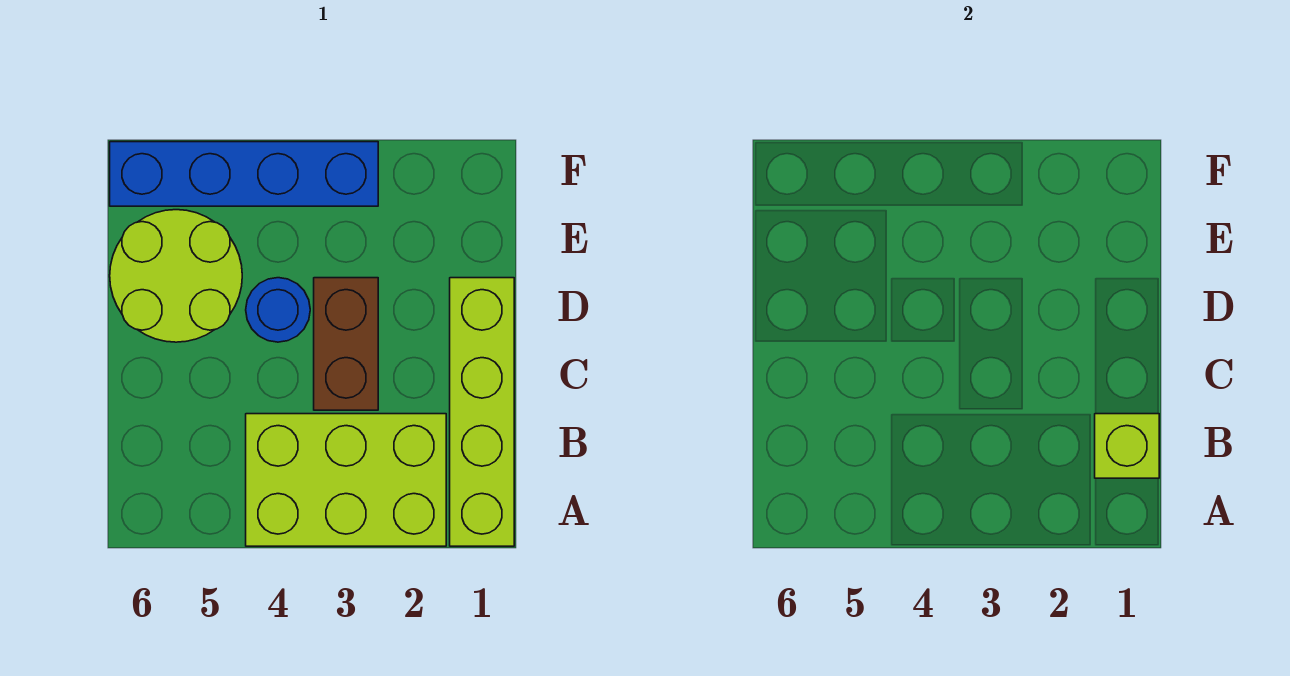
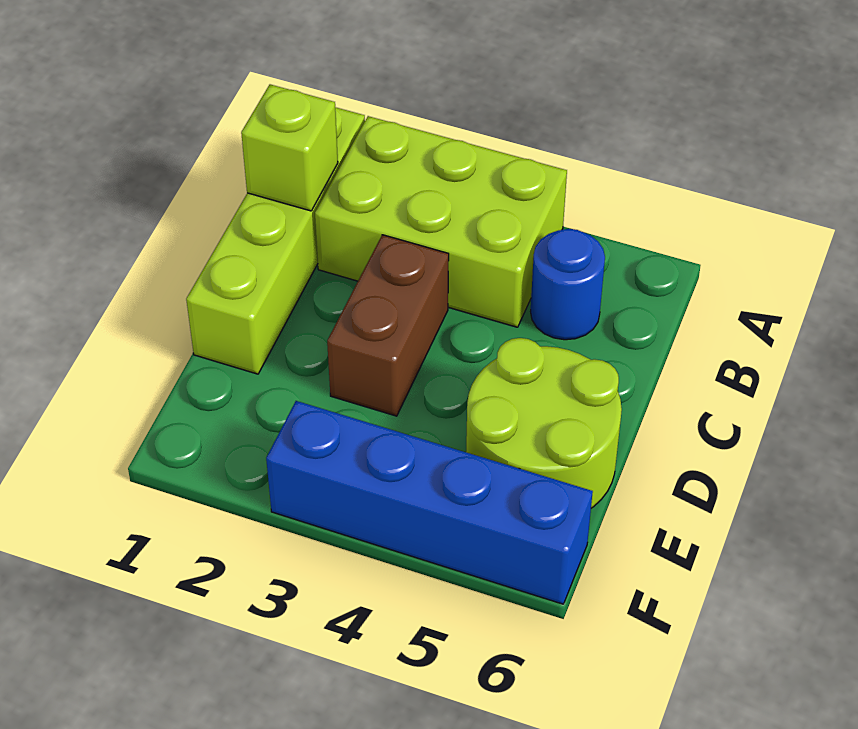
blue round brick D4 level 1 -> blue round brick B5 level 1

